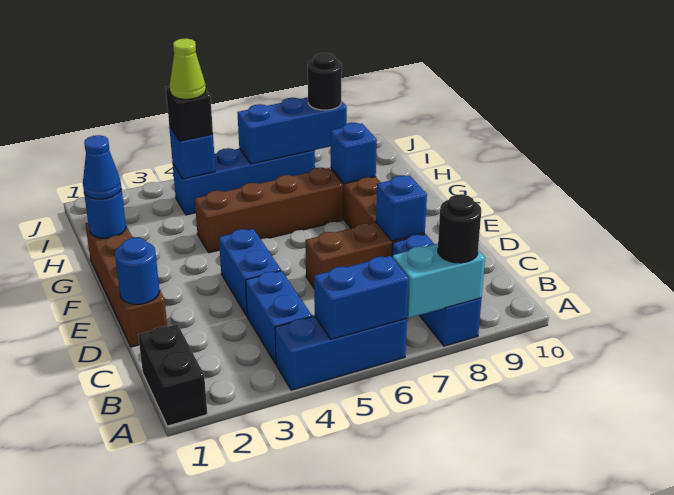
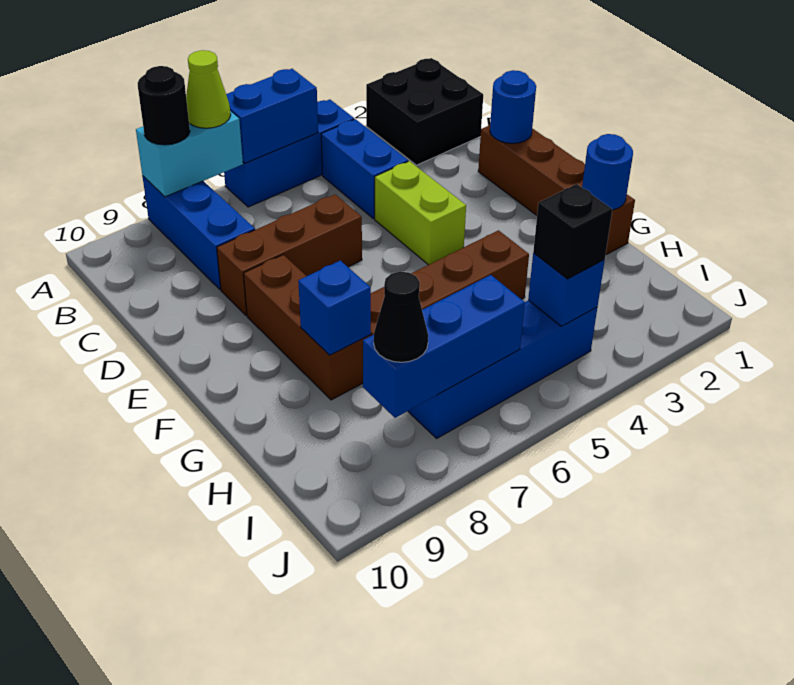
black brick A1:B1 level 1 -> black brick A1:B2 level 1
blue brick D4:E4 level 1 -> lime brick D4:E4 level 1
blue brick D8 level 2 -> none
blue cone G1 level 3 -> none
lime cone I4 level 4 -> lime cone A7 level 3
black round brick I8 level 3 -> black cone I8 level 3

